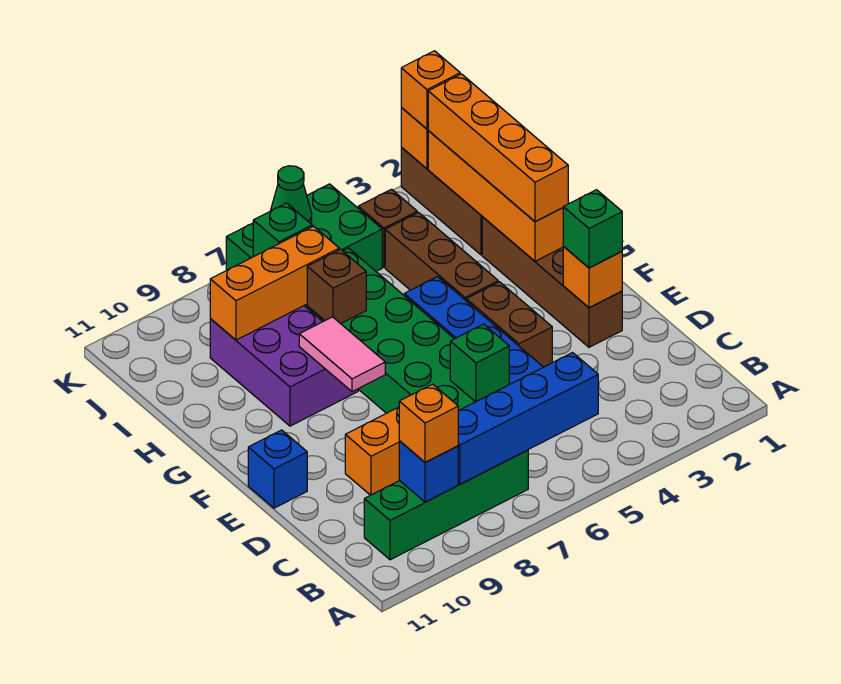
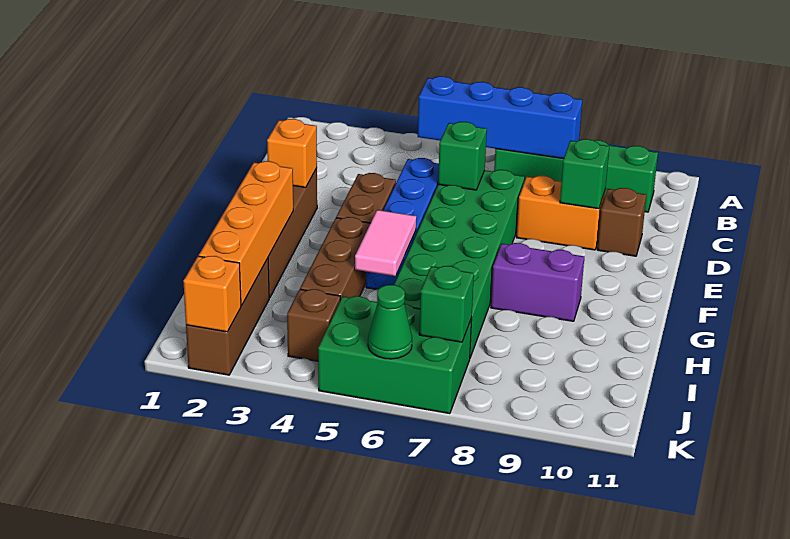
blue brick B9 level 2 -> none
orange brick B9 level 3 -> none
green brick E2 level 3 -> green brick D9 level 2
blue brick E11 level 1 -> none
pink tile F8:G8 level 2 -> pink tile G5:H5 level 2
orange brick G2:J2 level 3 -> none
purple brick G8:I9 level 1 -> purple brick G8:G9 level 1
brown brick H7 level 2 -> brown brick D10 level 1
orange brick I7:I9 level 2 -> none
orange brick K2 level 3 -> none

